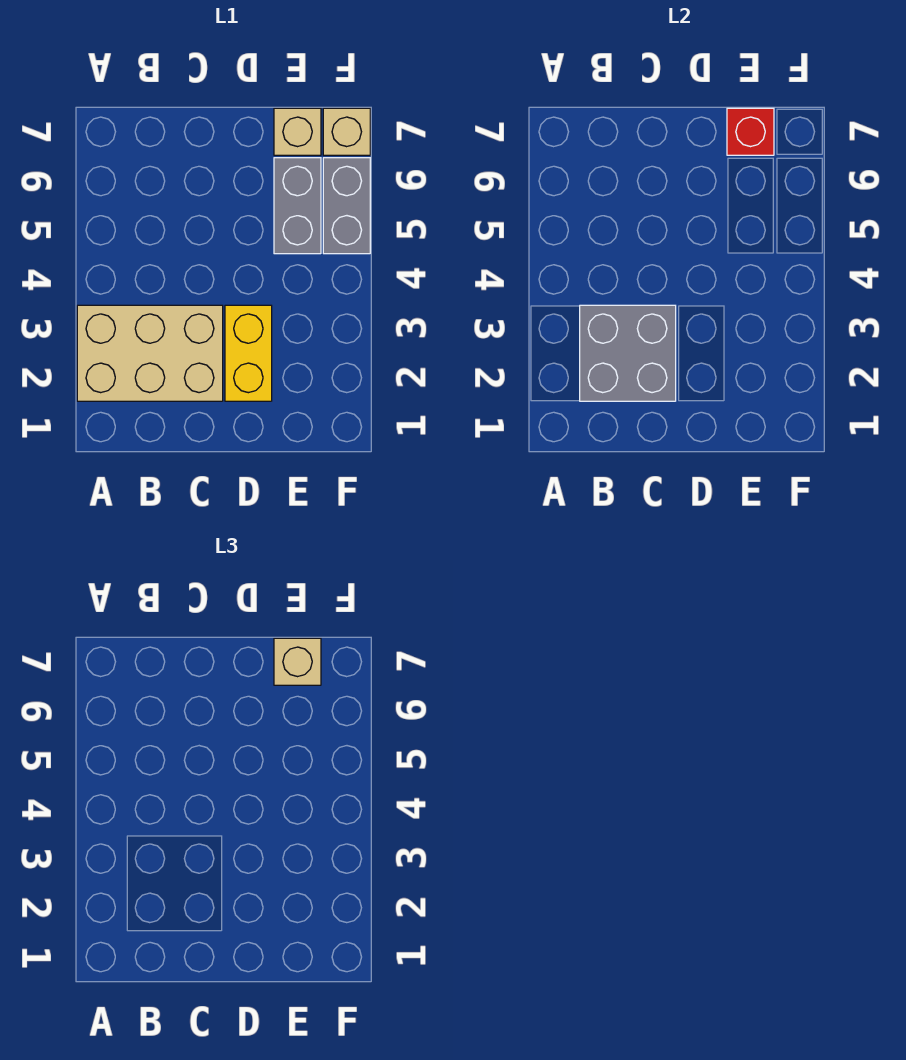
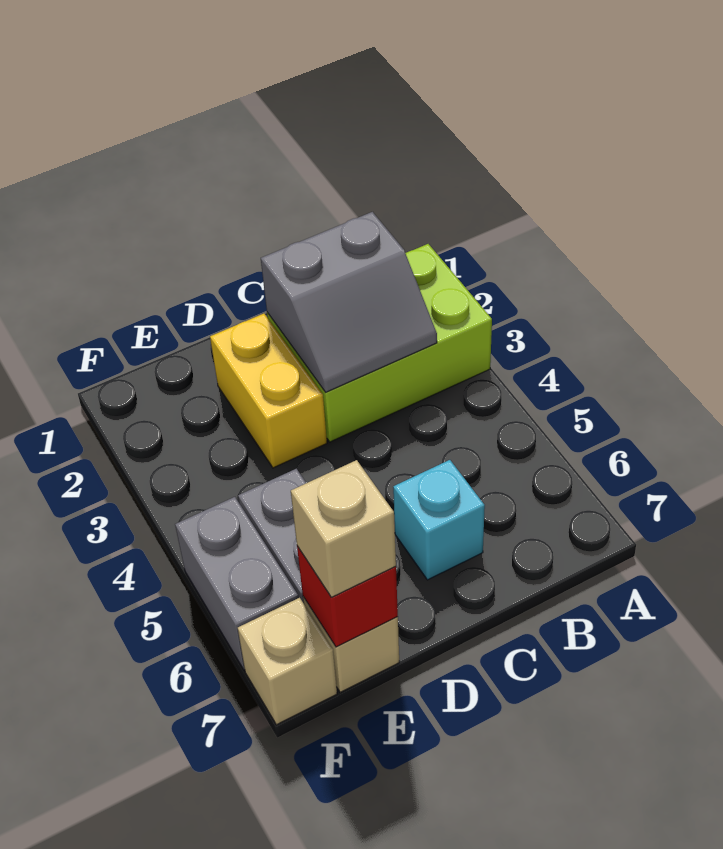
tan brick A2:C3 level 1 -> lime brick A2:C3 level 1
grey brick B2:C3 level 2 -> grey slope B2:C3 level 2 top 2
none -> cyan brick C6 level 1

